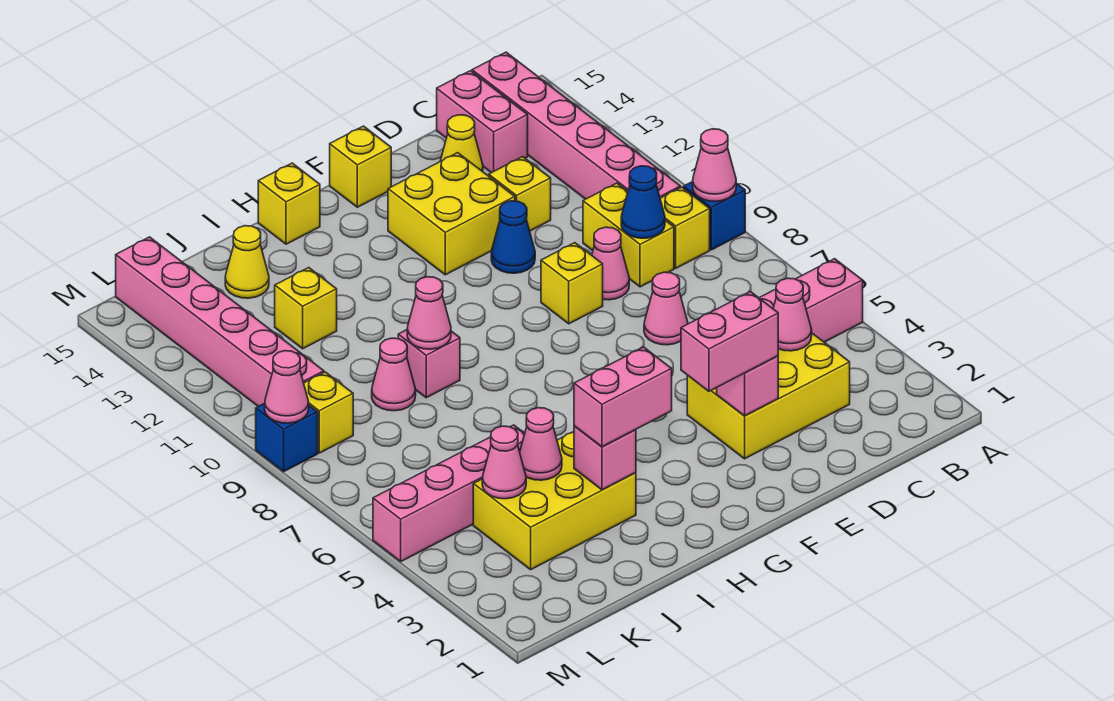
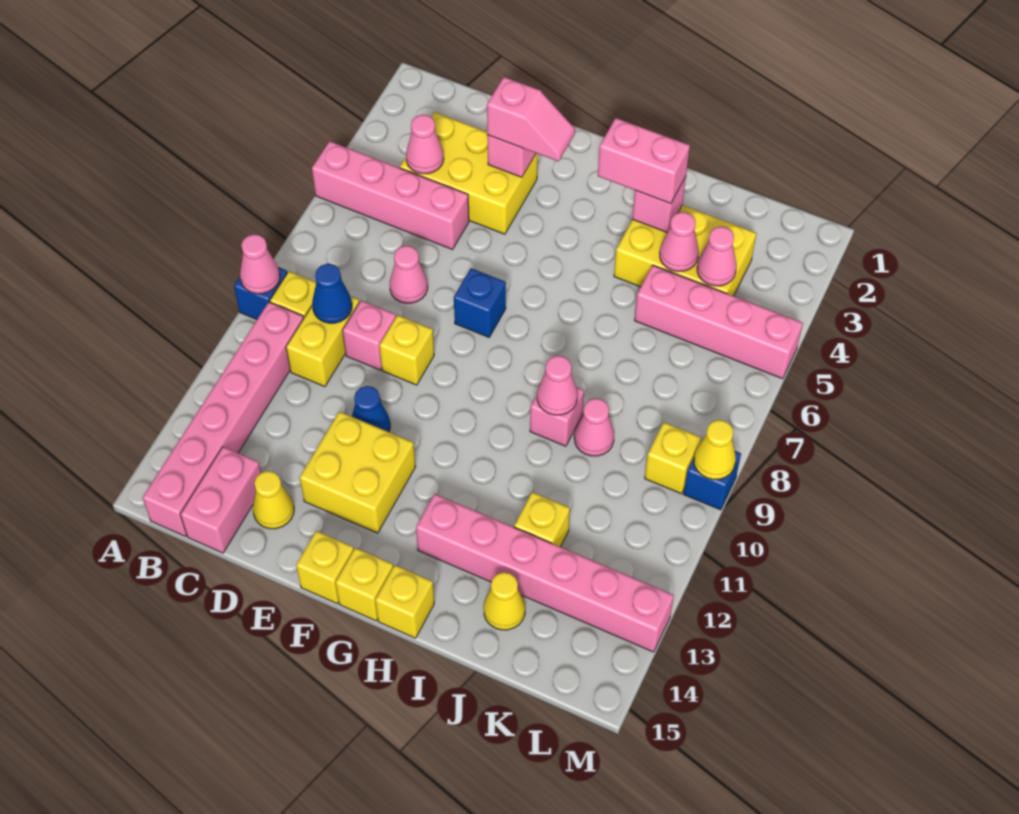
pink cone D9 level 1 -> pink brick D9 level 1
yellow brick D12 level 1 -> yellow brick G15 level 1
pink brick E3:F3 level 3 -> pink slope E3:F3 level 3 top E
none -> blue brick F7 level 1
pink brick L10:L15 level 1 -> pink brick H13:M13 level 1
pink cone M9 level 2 -> yellow cone M9 level 2

